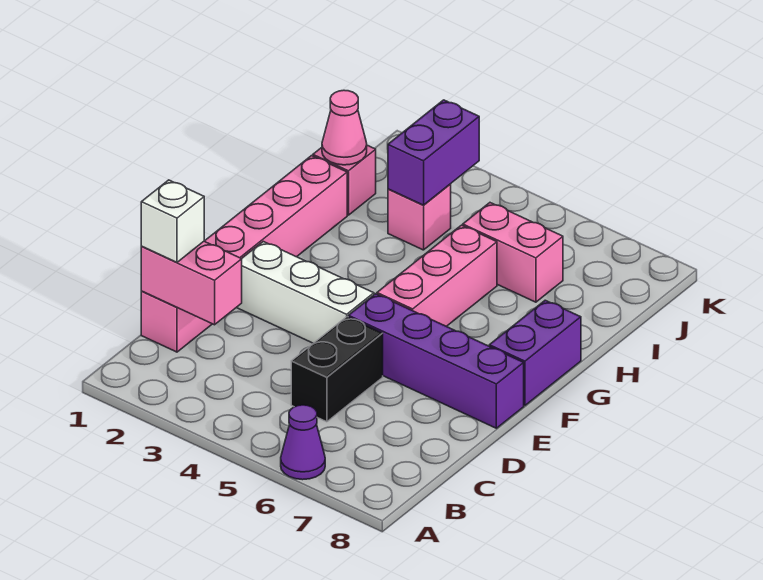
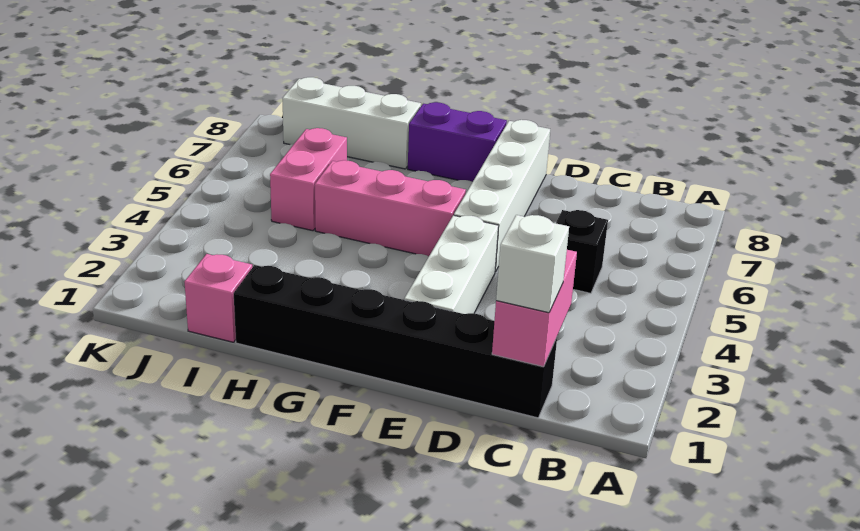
purple cone A6 level 1 -> none
pink brick C1:H1 level 1 -> black brick C1:H1 level 1
black brick C5:D5 level 1 -> black brick C5 level 1
purple brick E5:E8 level 1 -> white brick E5:E8 level 1
none -> white brick H8:J8 level 1
pink cone I1 level 2 -> none
pink brick I3 level 1 -> none
purple brick I3:J3 level 2 -> none

